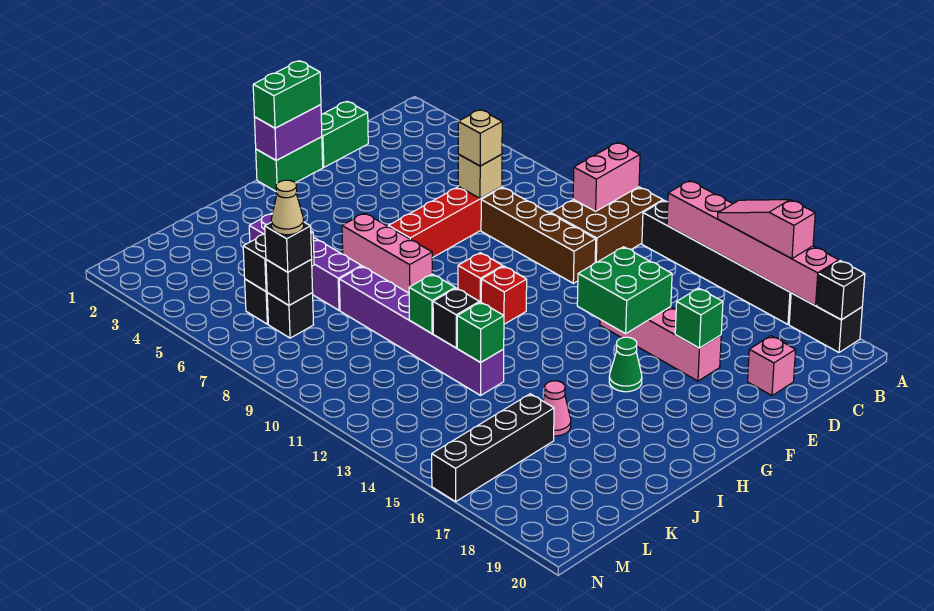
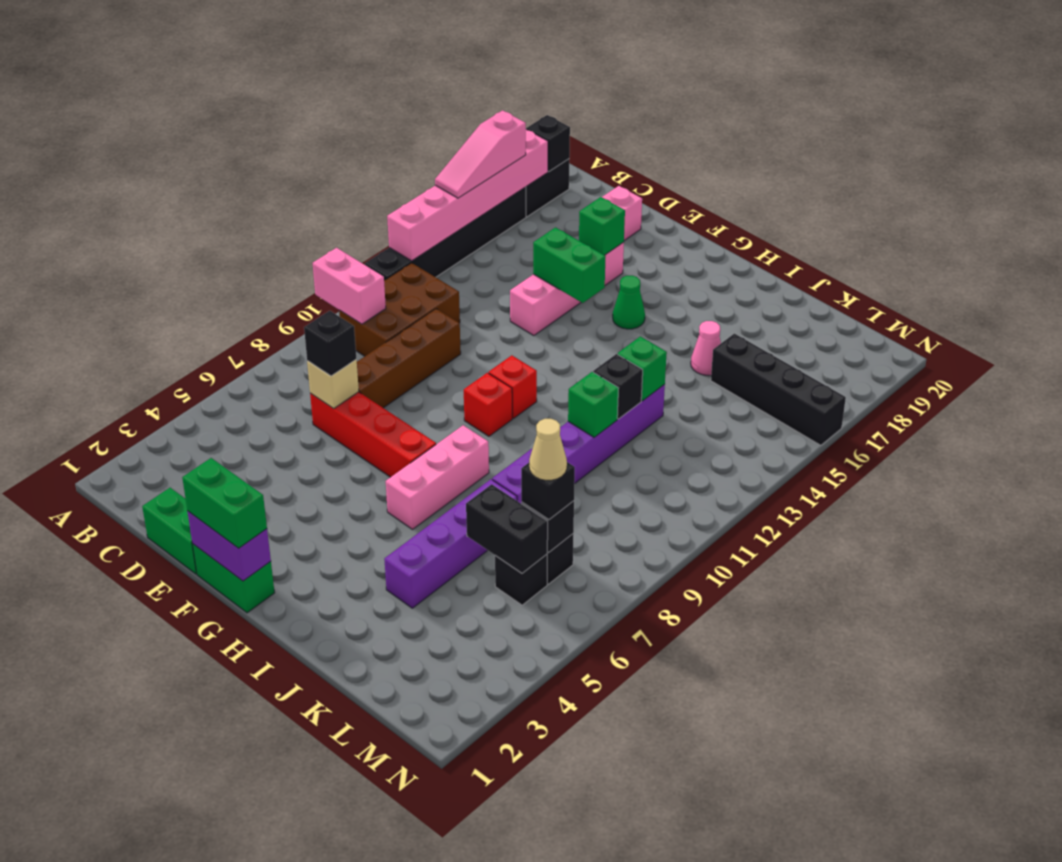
brown brick A10:C11 level 1 -> brown brick B10:C12 level 1
tan brick D7 level 3 -> black brick D7 level 3
green brick E14:F15 level 2 -> green brick E15:F15 level 2

